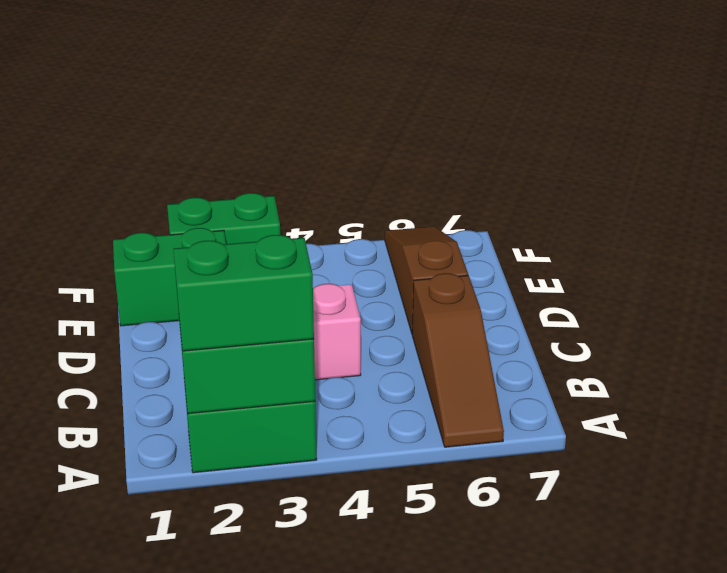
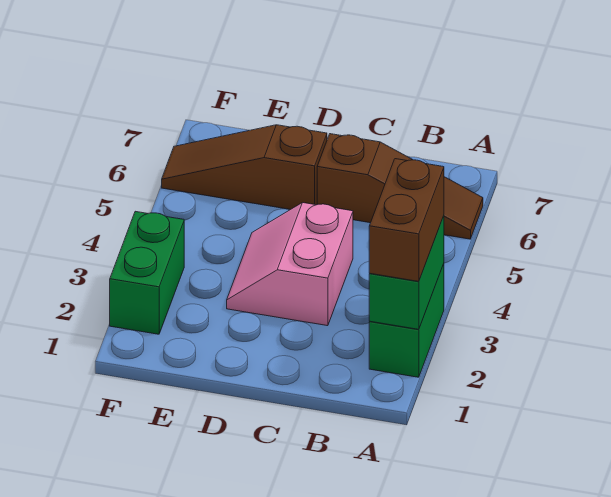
green brick A2:A3 level 3 -> brown brick A2:A3 level 3
green brick E1:E2 level 1 -> none

